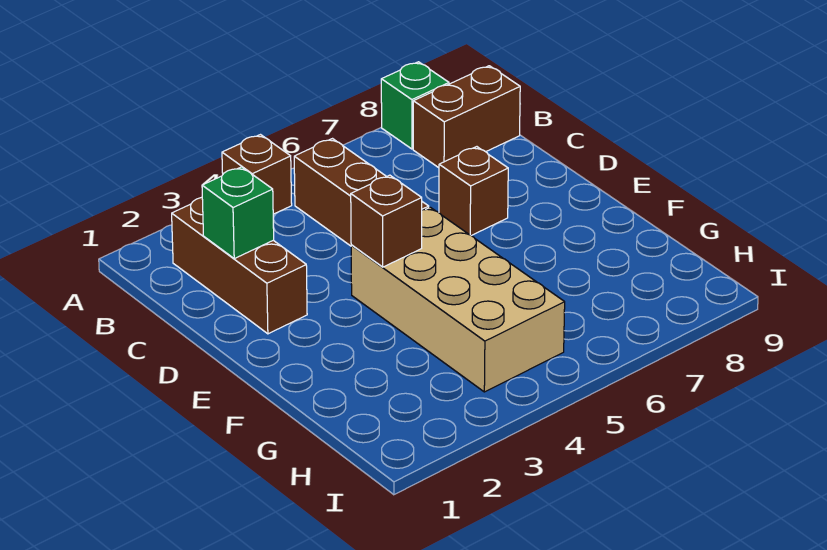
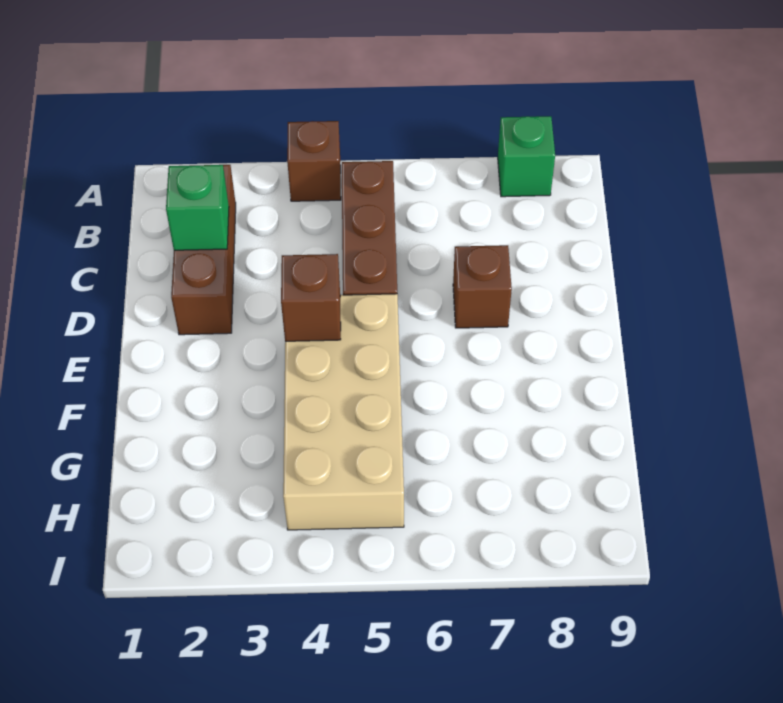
brown brick B8:B9 level 1 -> none

